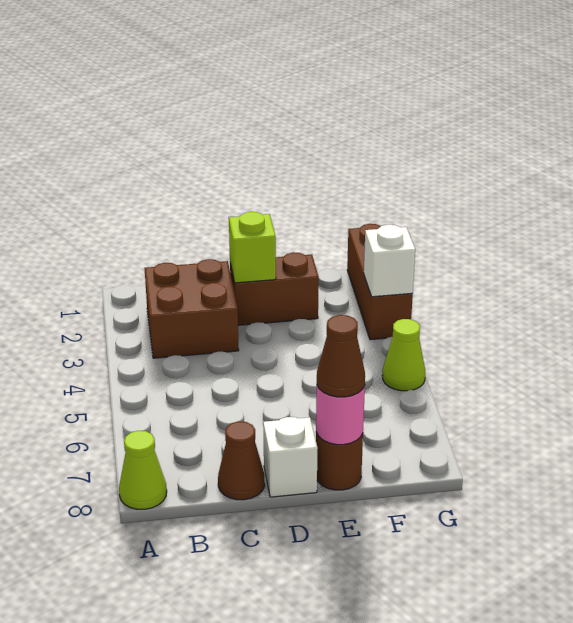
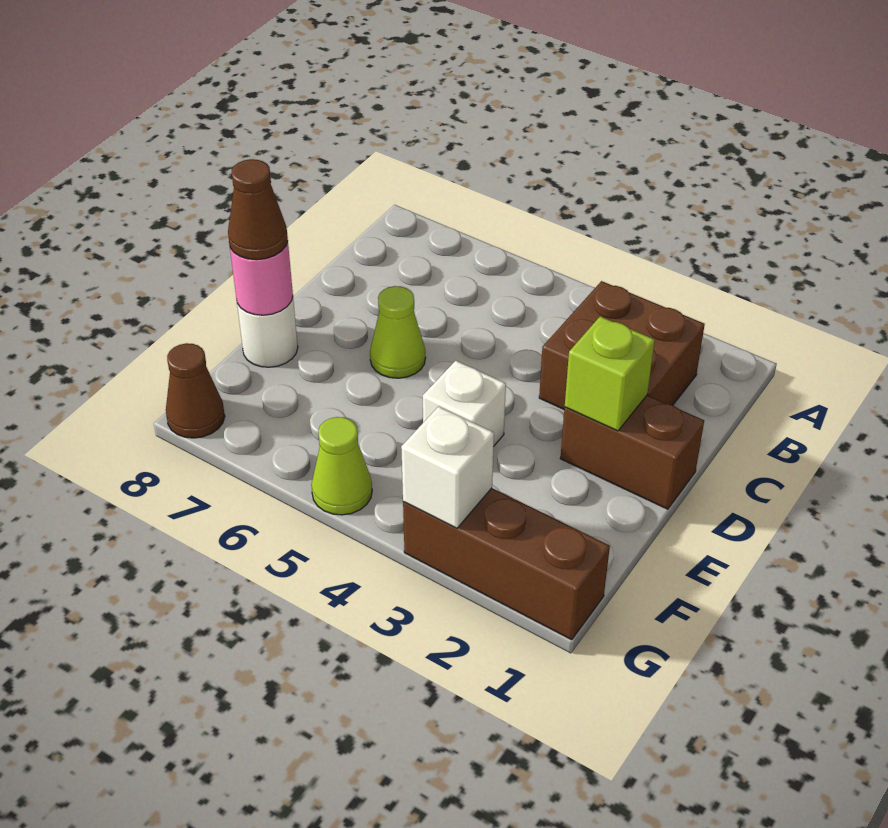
lime cone A8 level 1 -> lime cone D6 level 1
brown cone C8 level 1 -> brown cone G8 level 1
brown brick D2:E2 level 1 -> brown brick D1:D2 level 1
white brick D8 level 1 -> white brick E4 level 1
brown round brick E8 level 1 -> white round brick E8 level 1

